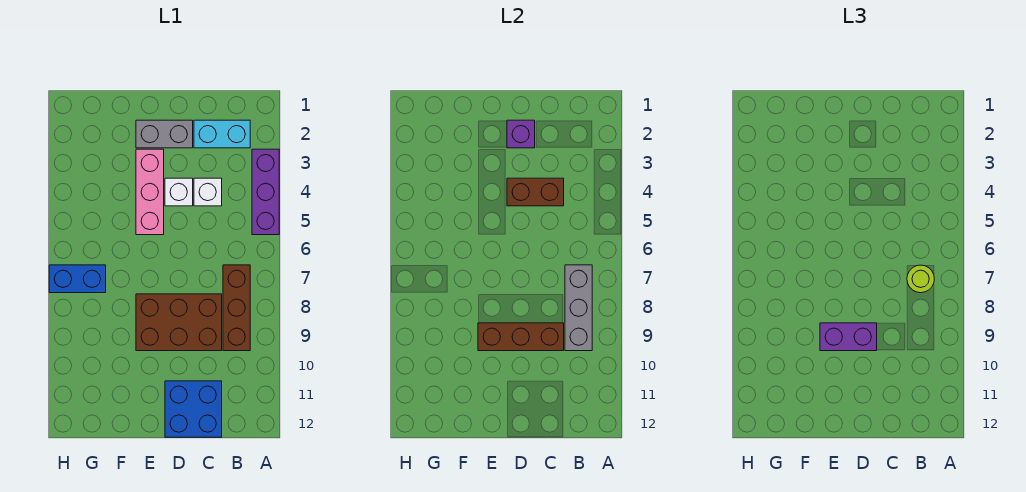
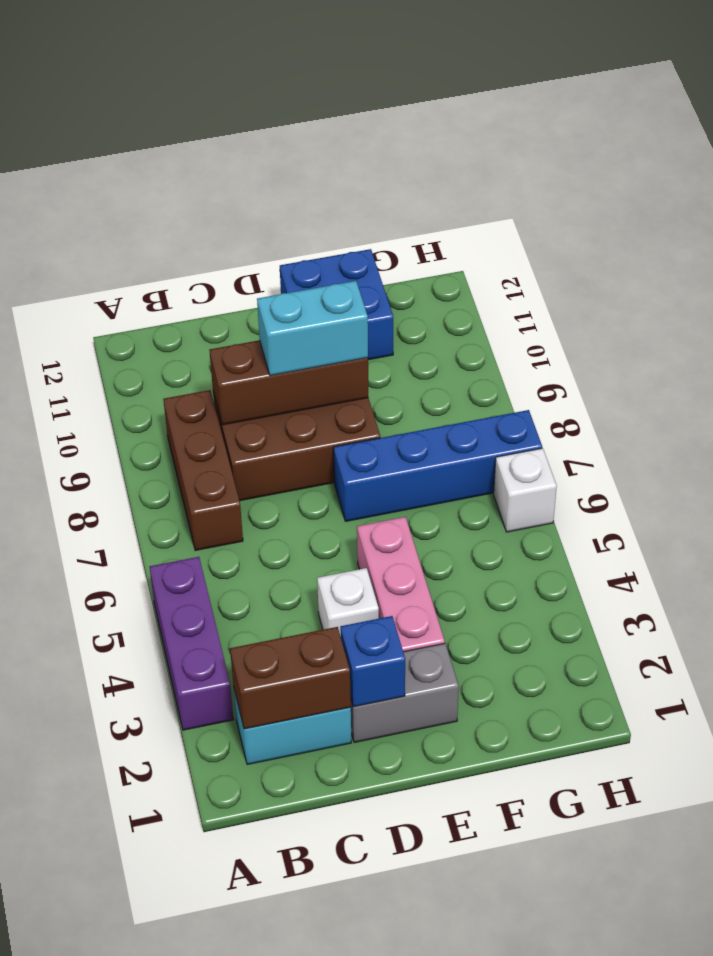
grey brick B7:B9 level 2 -> none
lime round brick B7 level 3 -> none
white brick C4 level 1 -> white brick H6 level 1
brown brick C4:D4 level 2 -> brown brick B2:C2 level 2
blue brick C11:D12 level 1 -> blue brick E11:F12 level 1
purple brick D2 level 2 -> blue brick D2 level 2
purple brick D9:E9 level 3 -> cyan brick D9:E9 level 3
blue brick G7:H7 level 1 -> blue brick E7:H7 level 1

